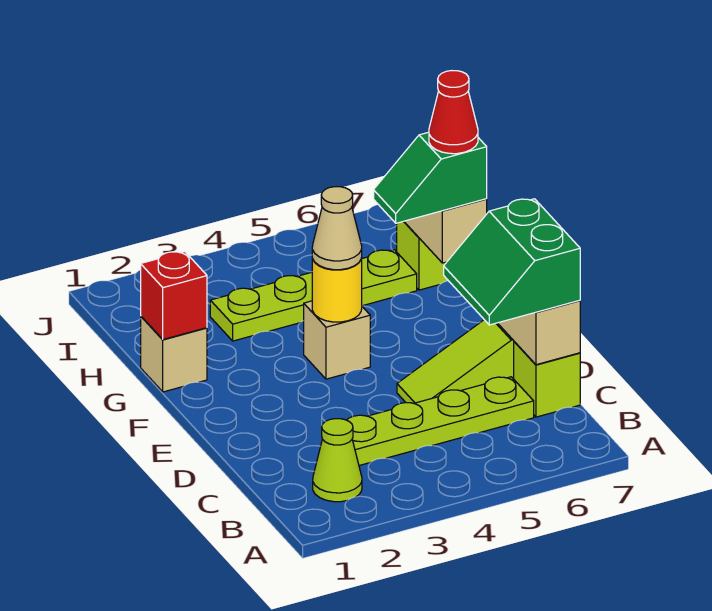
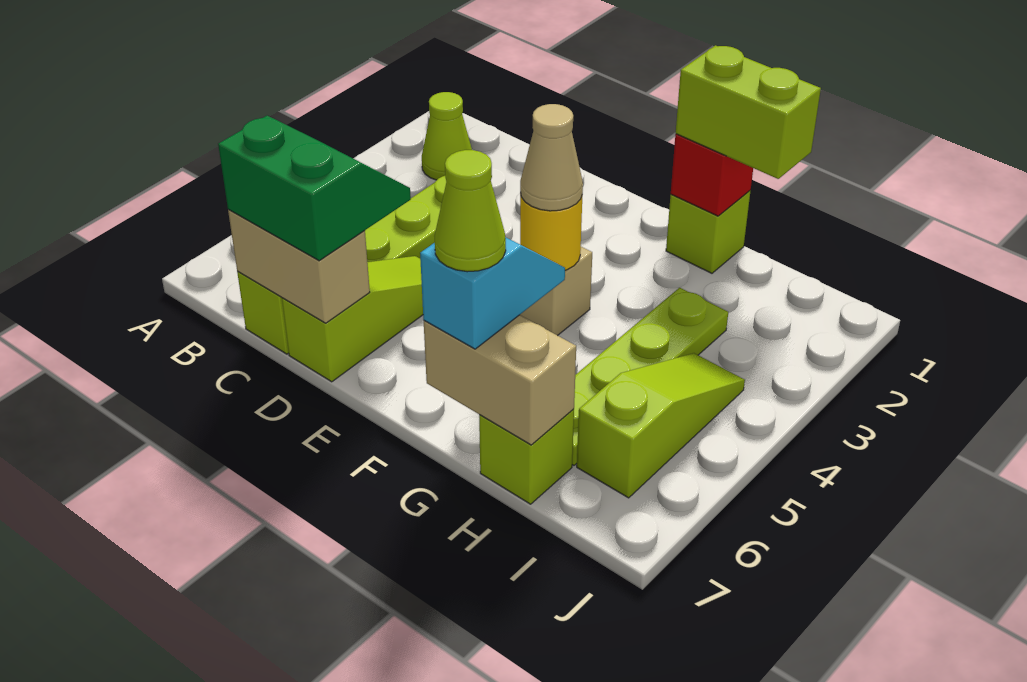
tan brick G1 level 1 -> lime brick G1 level 1
none -> lime brick G1:H1 level 3
green slope G6:G7 level 3 top 7 -> cyan slope G6:G7 level 3 top 7
red cone G7 level 4 -> lime cone G7 level 4
none -> lime slope I4:I6 level 1 top 6

